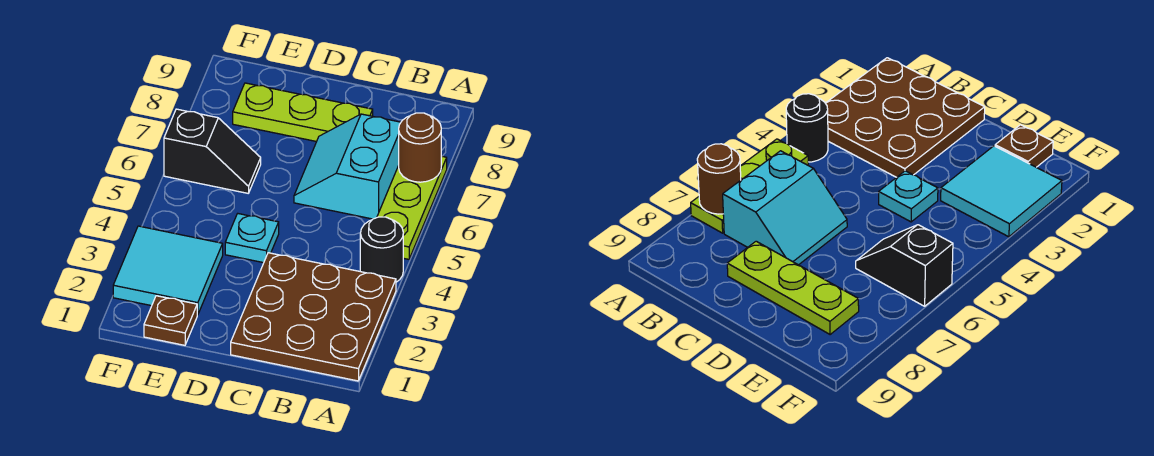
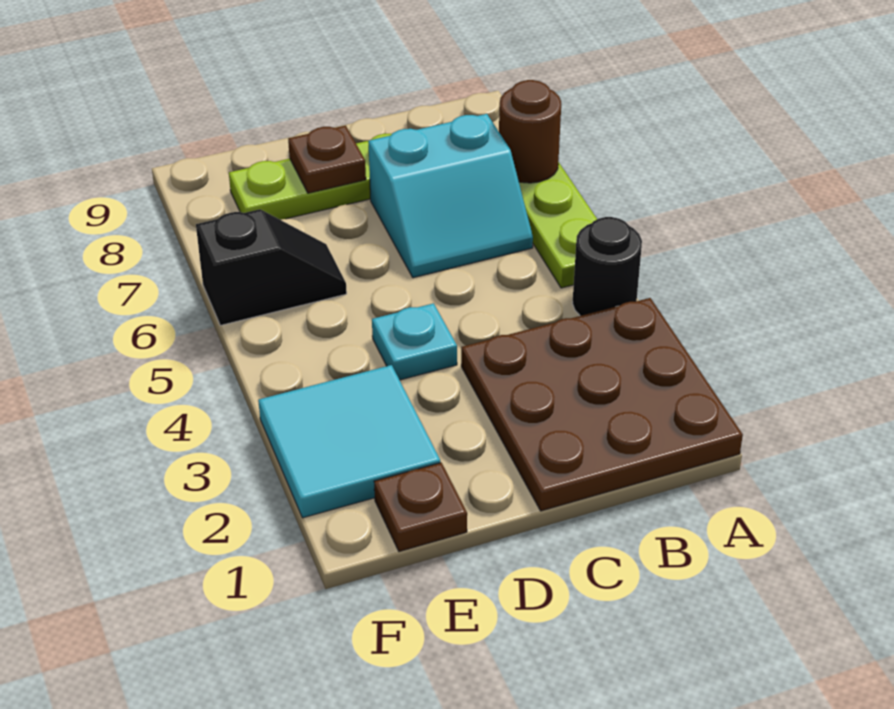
cyan slope B6:C7 level 1 top B -> cyan slope B6:C7 level 1 top 7
none -> brown plate D8 level 2

